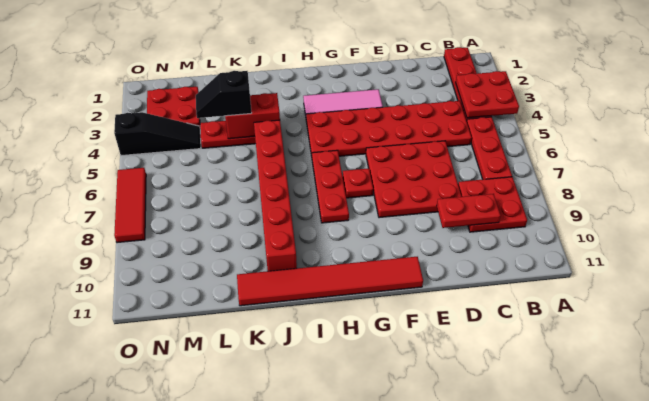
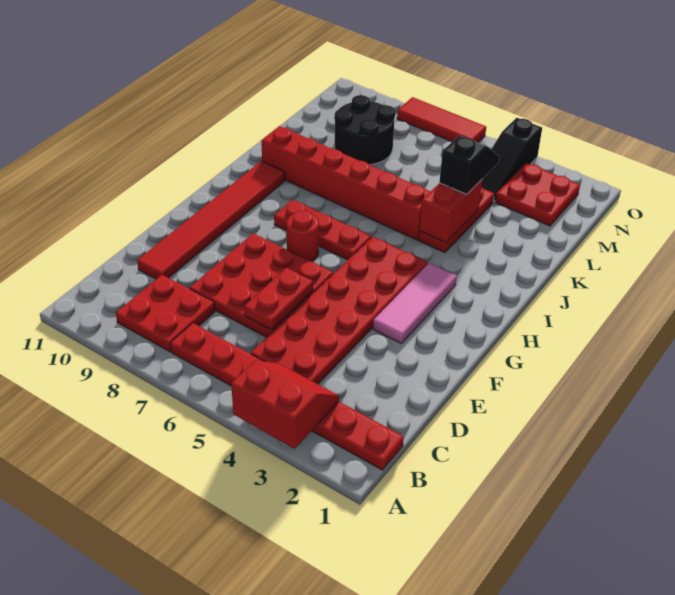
red plate A3:B4 level 2 -> red slope A3:B4 level 2 top A
red plate C9:D9 level 2 -> red plate D6:E6 level 2
red tile F11:K11 level 1 -> red tile D10:I10 level 1
red plate G7 level 1 -> red round brick G7 level 1
none -> black round brick L8:M9 level 1

